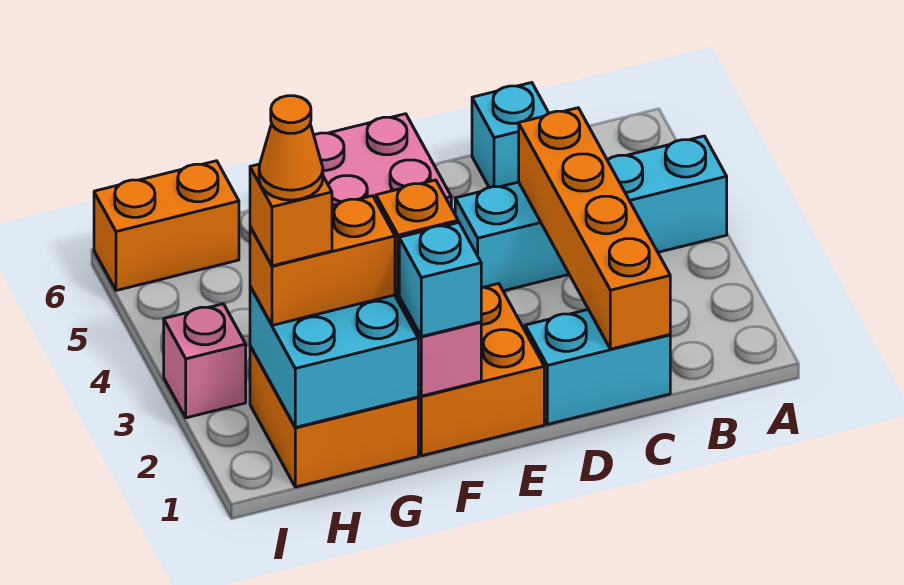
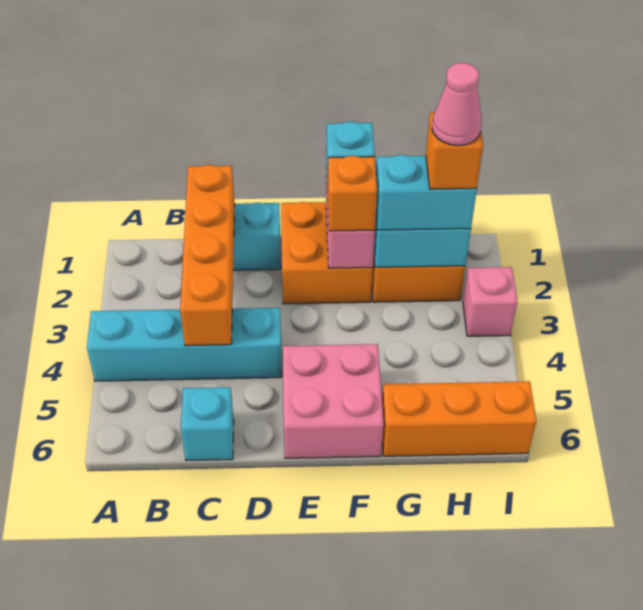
orange brick G2:H2 level 3 -> cyan brick G2:H2 level 3
orange cone H2 level 5 -> pink cone H2 level 5
orange brick H6:I6 level 1 -> orange brick G6:I6 level 1

